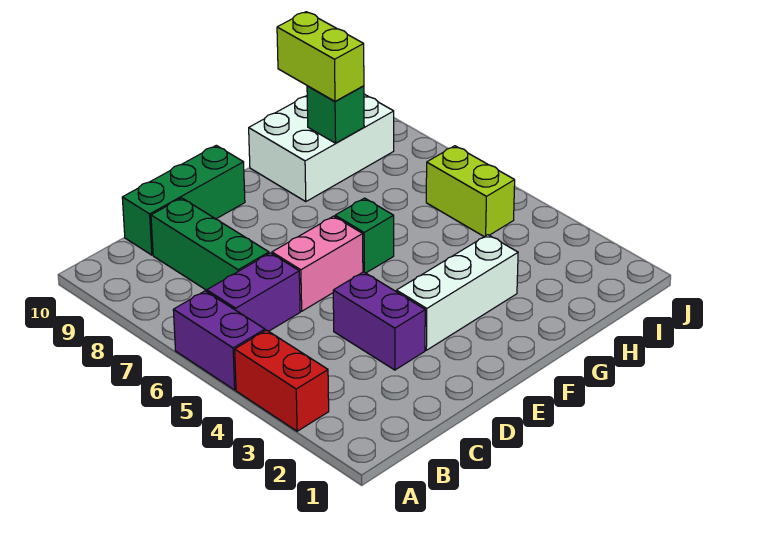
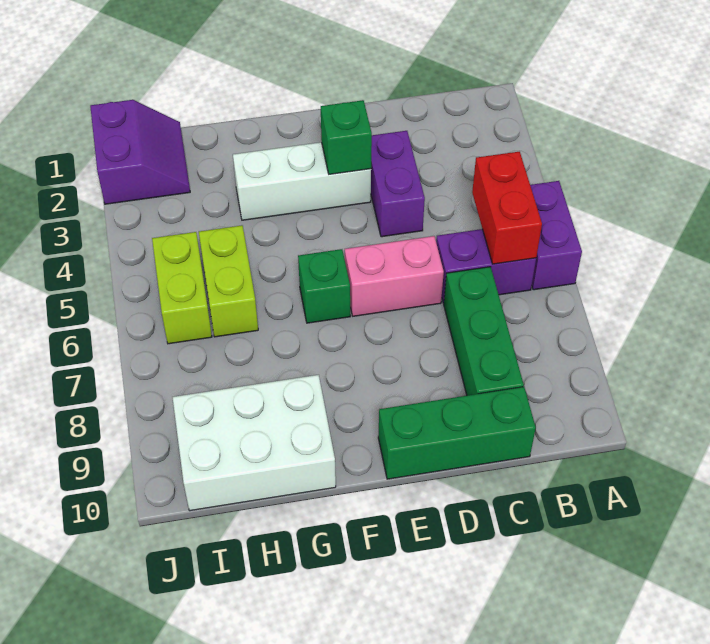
red brick A3:A4 level 1 -> red brick B5:B6 level 2
green brick H9 level 2 -> green brick E3 level 2
lime brick H9:H10 level 3 -> lime brick H5:H6 level 1
none -> purple slope I1:J2 level 1 top J

